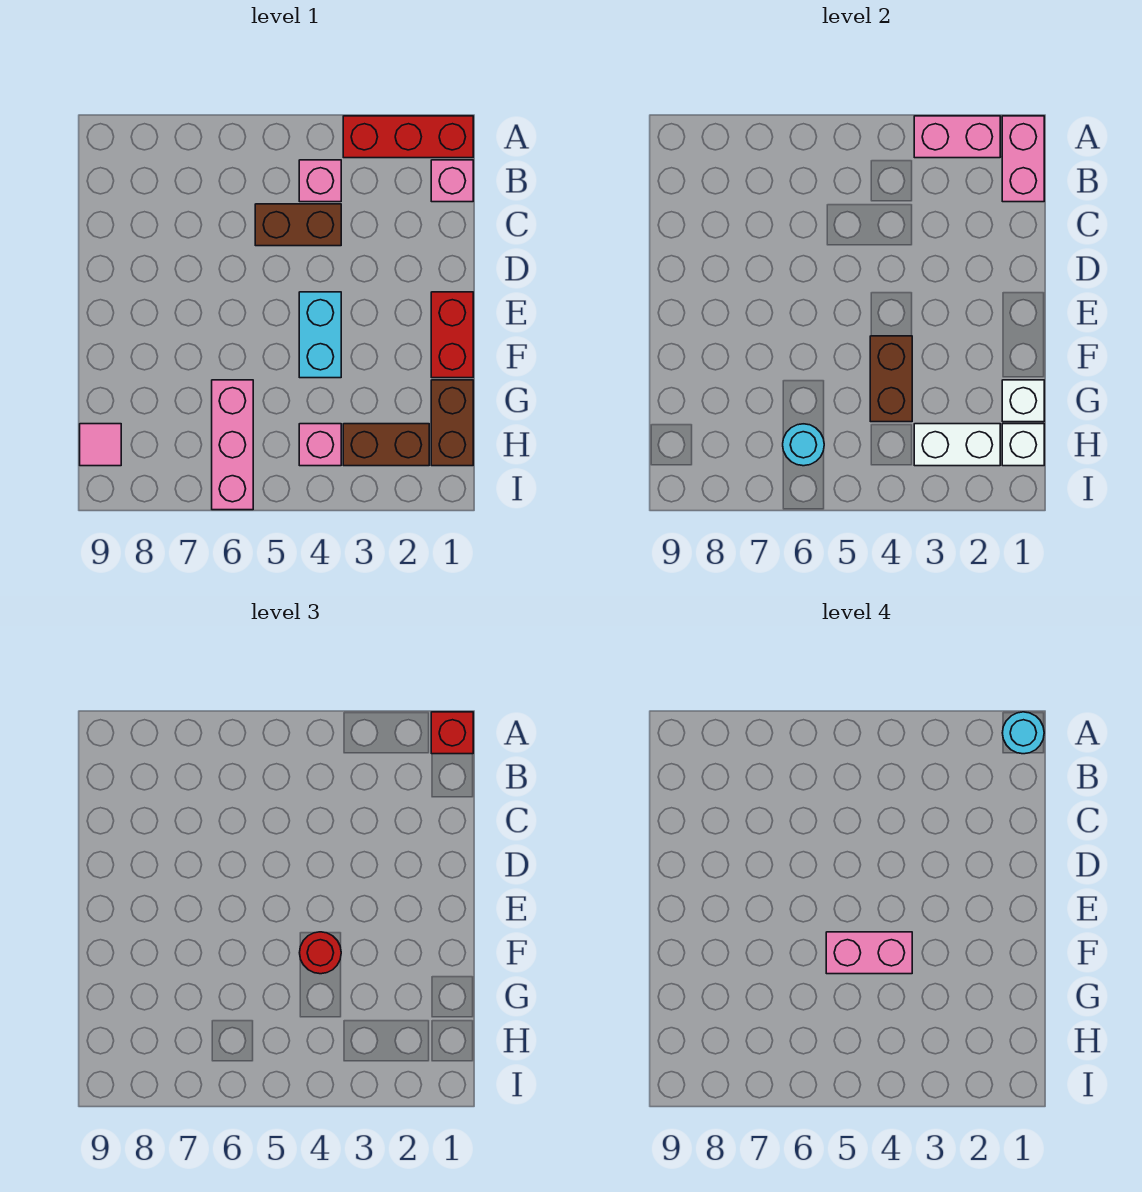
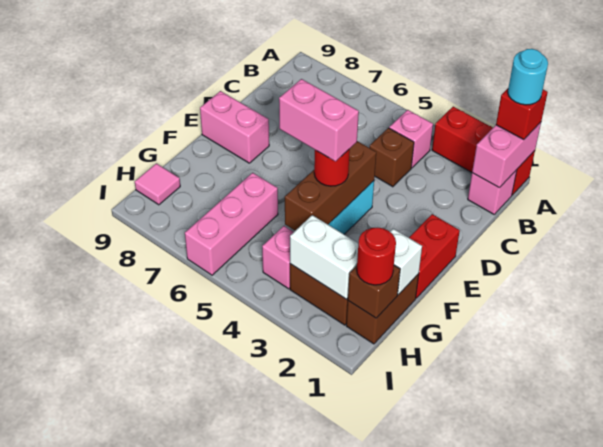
pink brick A2:A3 level 2 -> pink brick E8:E9 level 1
brown brick C4:C5 level 1 -> brown brick C4 level 1
brown brick F4:G4 level 2 -> brown brick E4:G4 level 2
white brick H1 level 2 -> brown brick H1 level 2
none -> red round brick H1 level 3
cyan round brick H6 level 2 -> none

